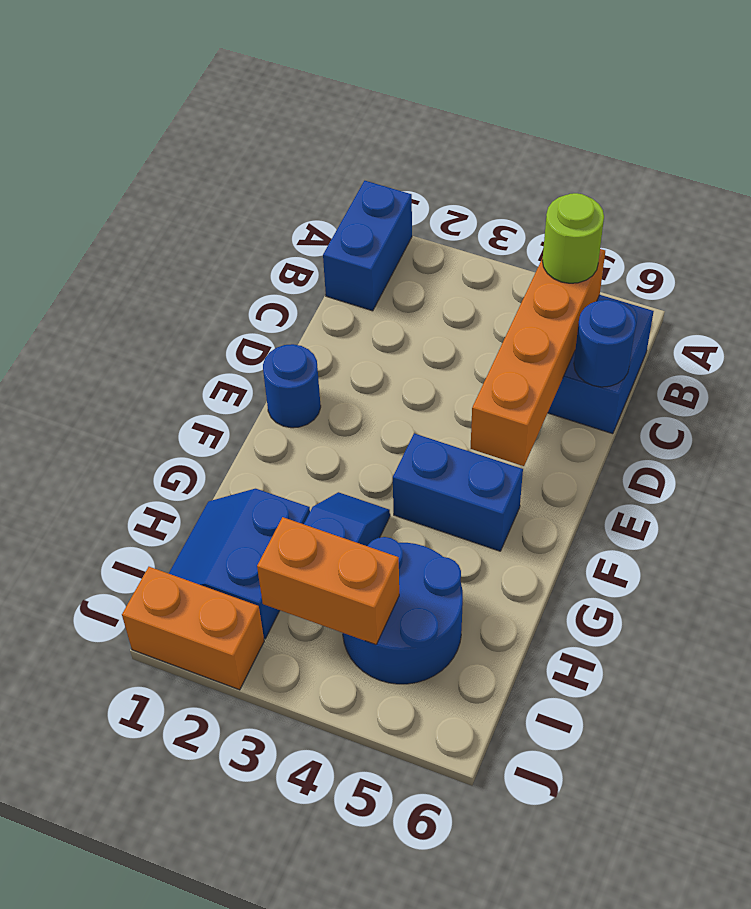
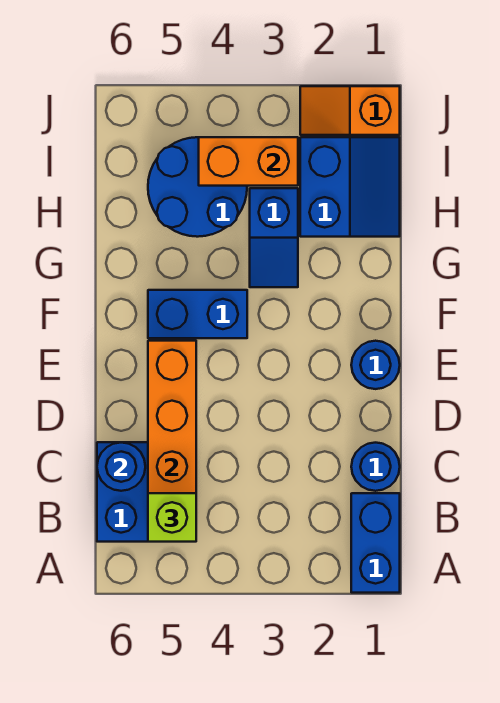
lime round brick B5 level 3 -> lime brick B5 level 3
none -> blue round brick C1 level 1
orange brick J1:J2 level 1 -> orange slope J1:J2 level 1 top 1

